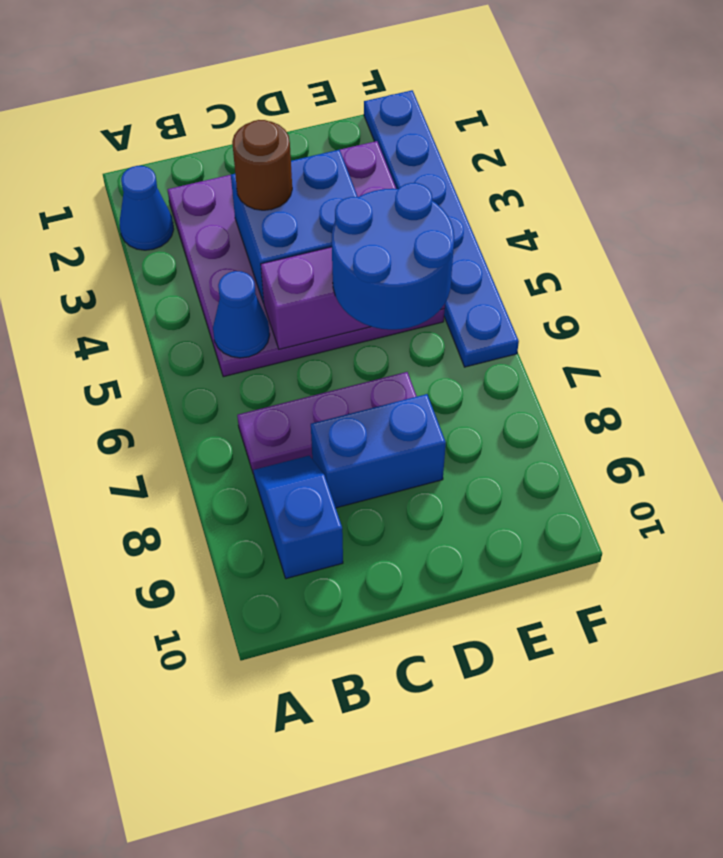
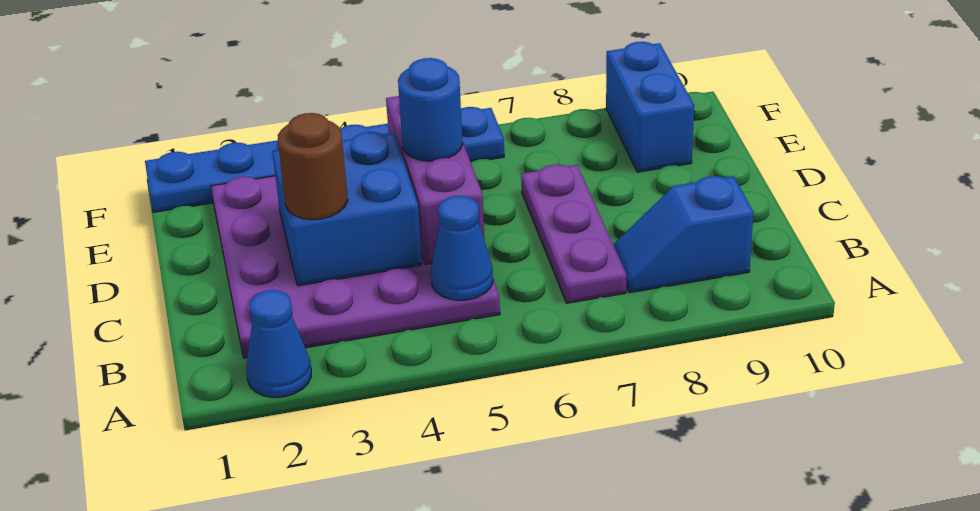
blue brick C8:D8 level 1 -> blue brick E9:F9 level 1
blue round brick D5:E6 level 3 -> blue round brick D5 level 3

